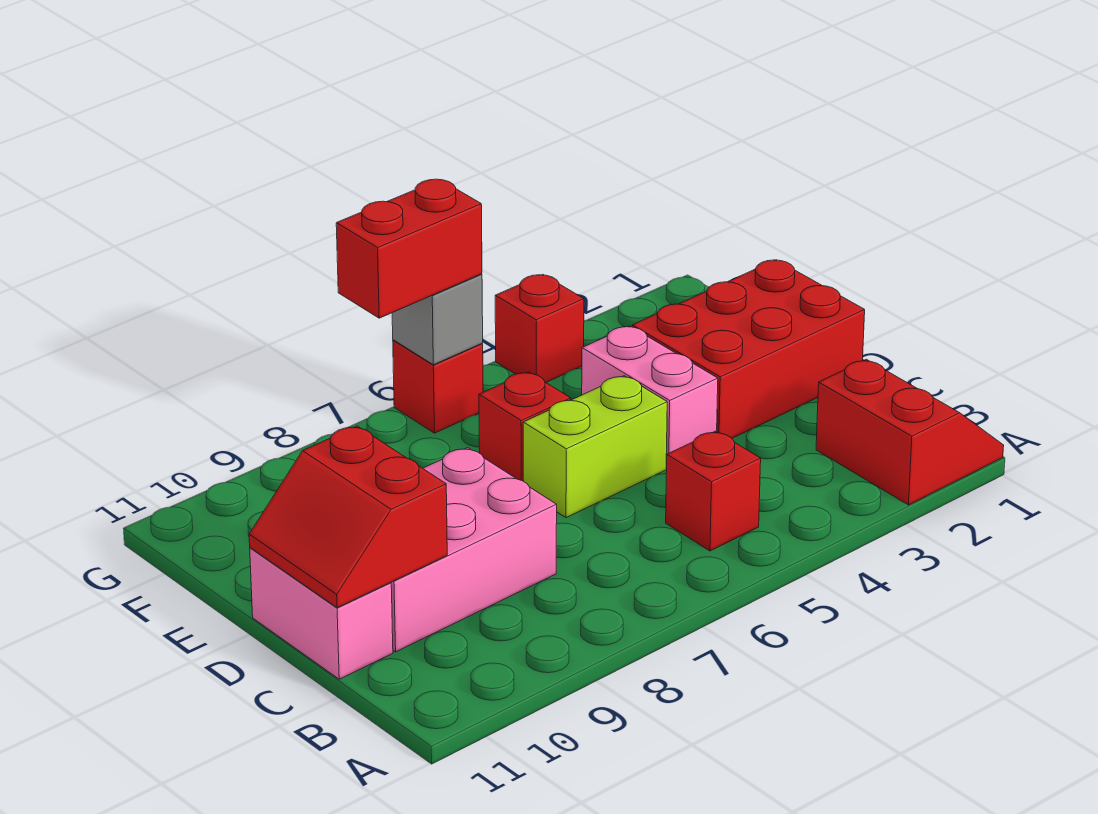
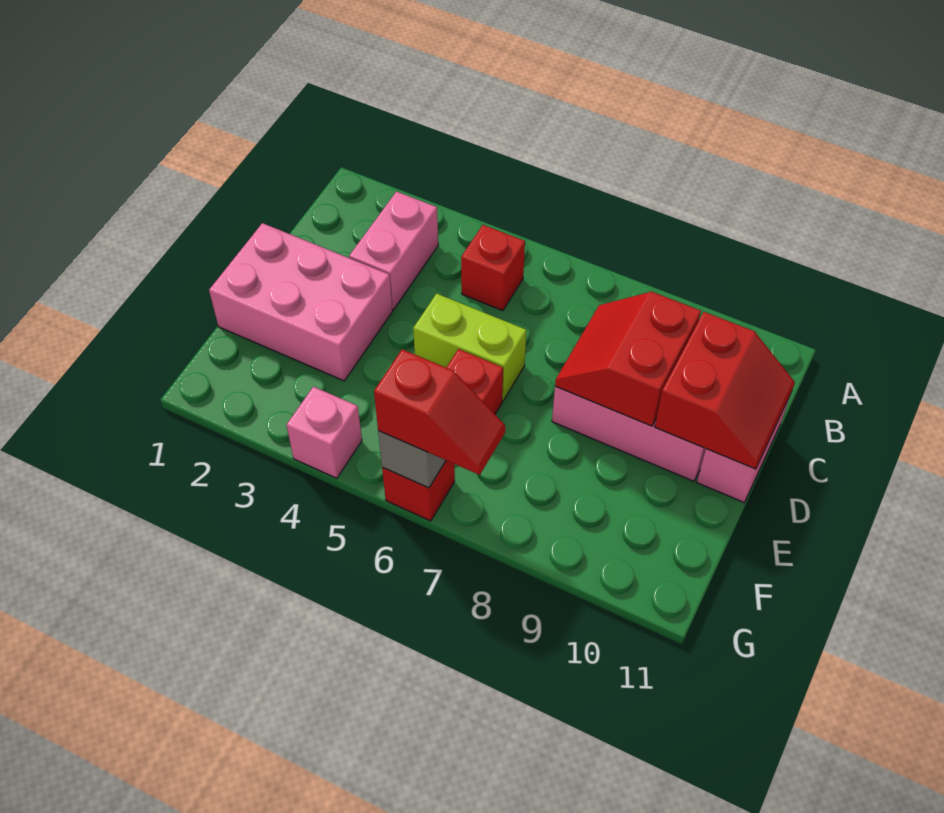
red slope A1:B2 level 1 top 2 -> red slope C8:D9 level 2 top 9
red brick D1:E3 level 1 -> pink brick D1:E3 level 1
pink brick D4:E4 level 1 -> pink brick B3:C3 level 1
red brick G4 level 1 -> pink brick G4 level 1
red brick G6:G7 level 3 -> red slope G6:G7 level 3 top 6

